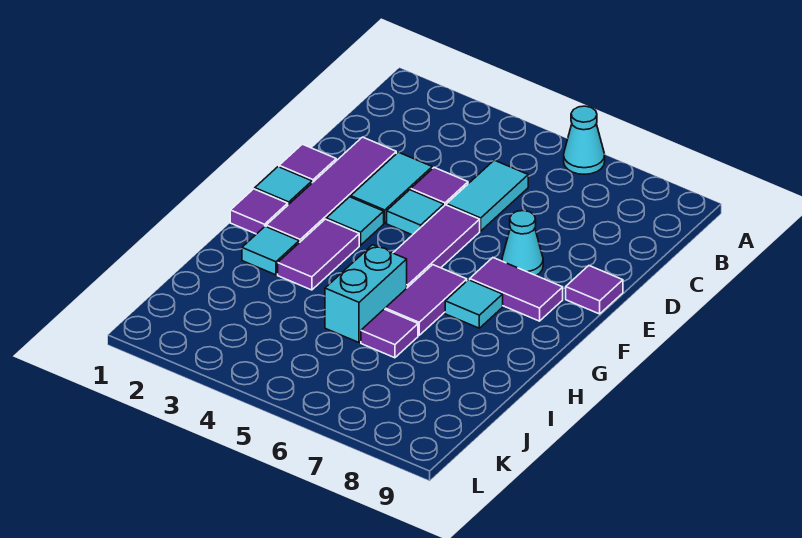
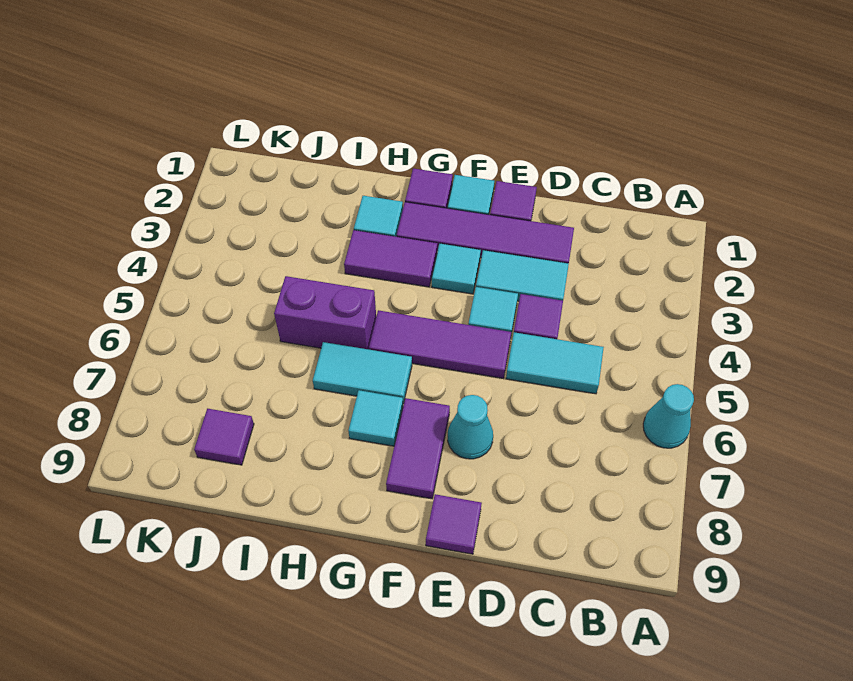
purple tile G6:H6 level 1 -> cyan tile G6:H6 level 1
cyan brick H5:I5 level 1 -> purple brick H5:I5 level 1
purple tile I6 level 1 -> purple tile J8 level 1

